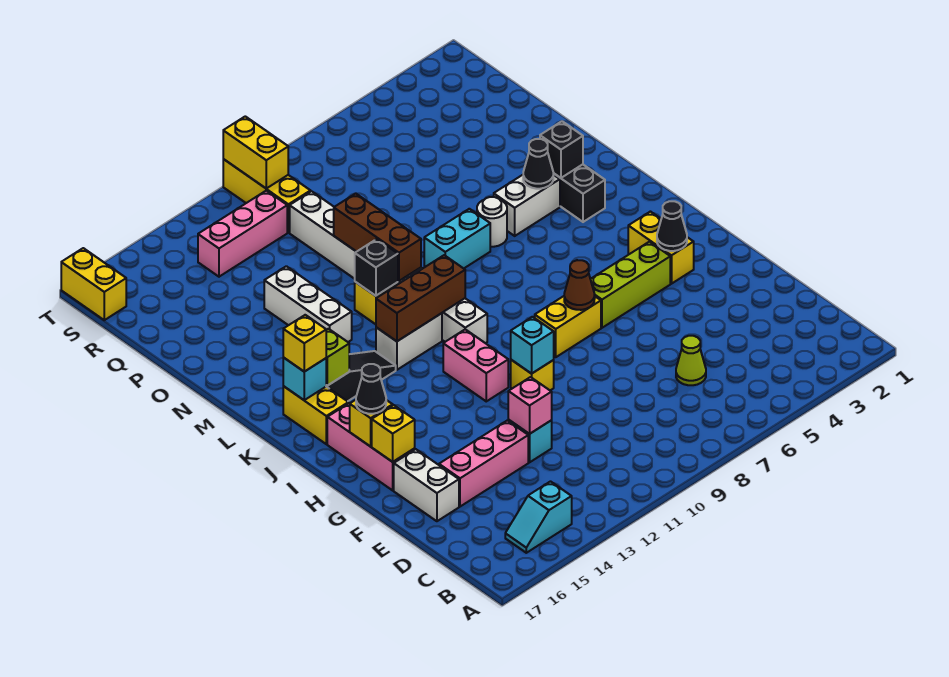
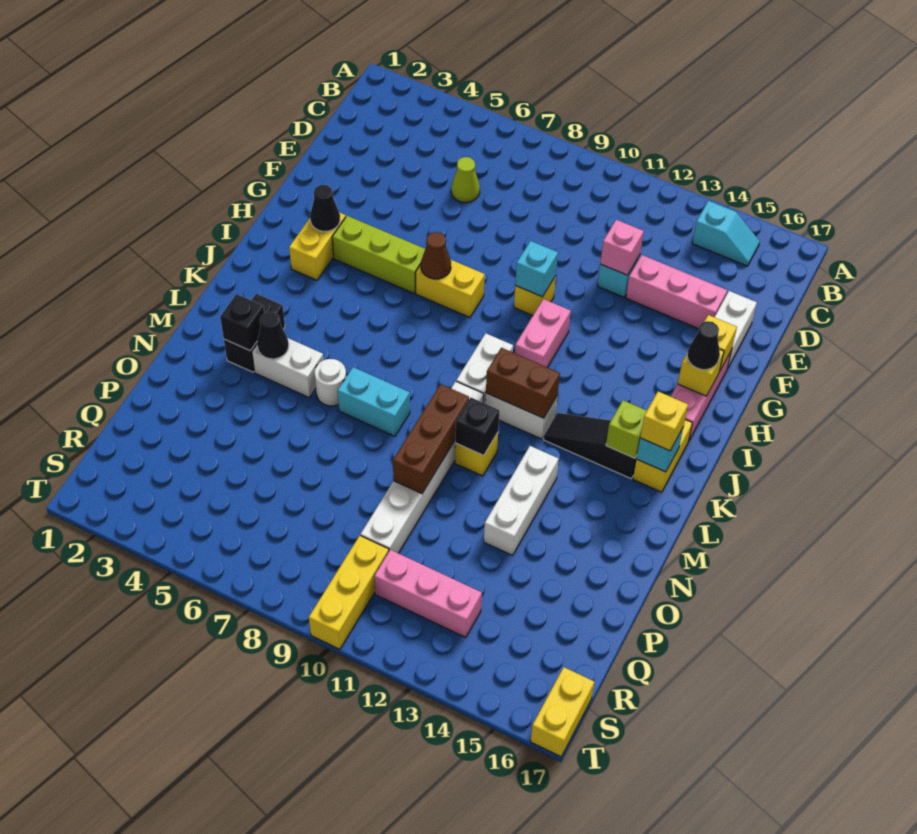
brown brick K10:K12 level 2 -> brown brick K11:K12 level 2
yellow brick S10:T10 level 2 -> none

